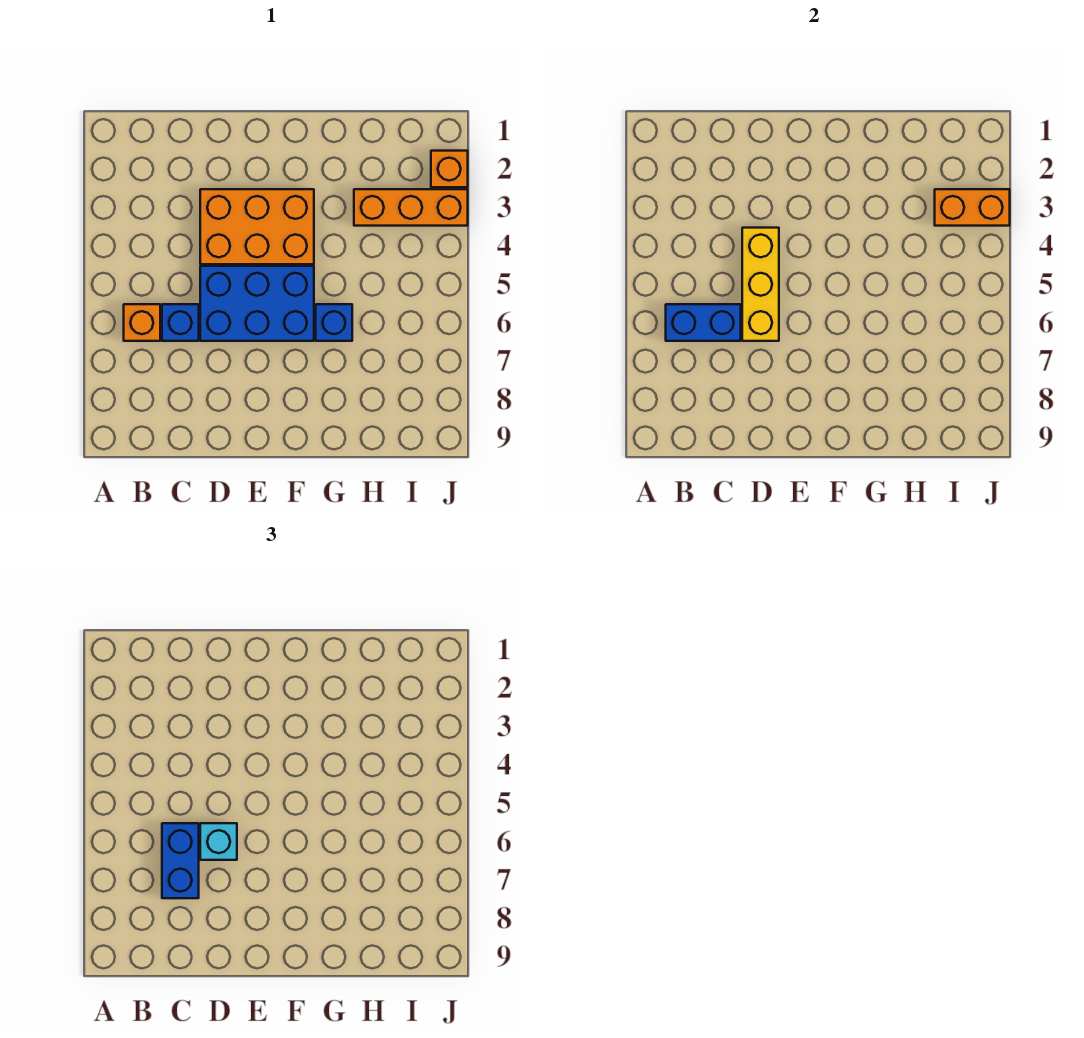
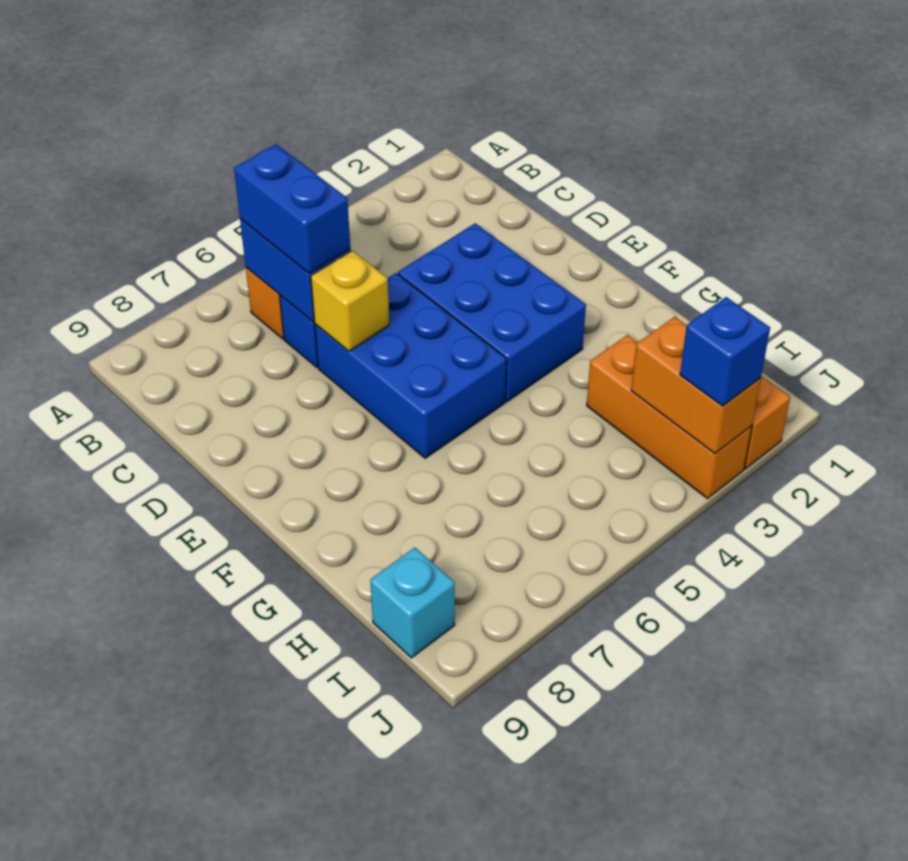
blue brick C6:C7 level 3 -> blue brick B6:C6 level 3
orange brick D3:F4 level 1 -> blue brick D3:F4 level 1
yellow brick D4:D6 level 2 -> yellow brick D6 level 2
cyan brick D6 level 3 -> cyan brick I9 level 1
blue brick G6 level 1 -> blue brick J3 level 3

